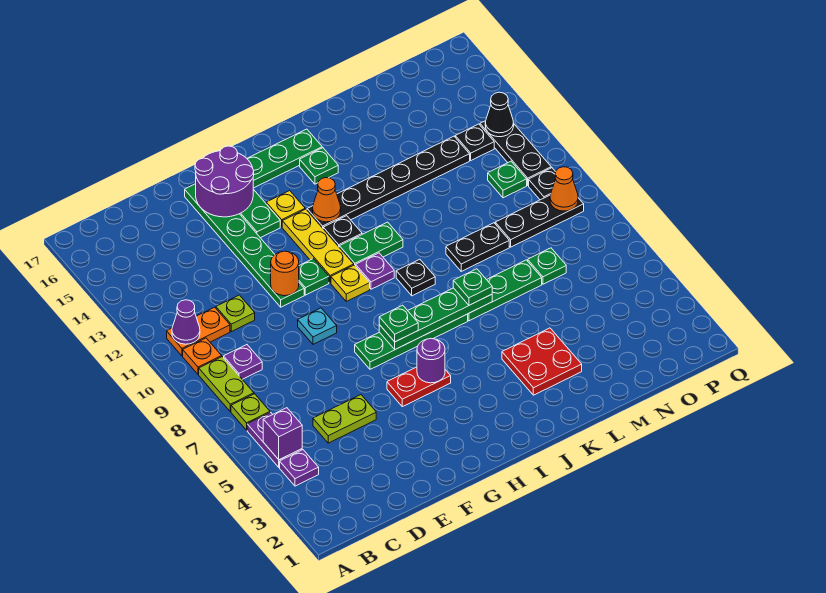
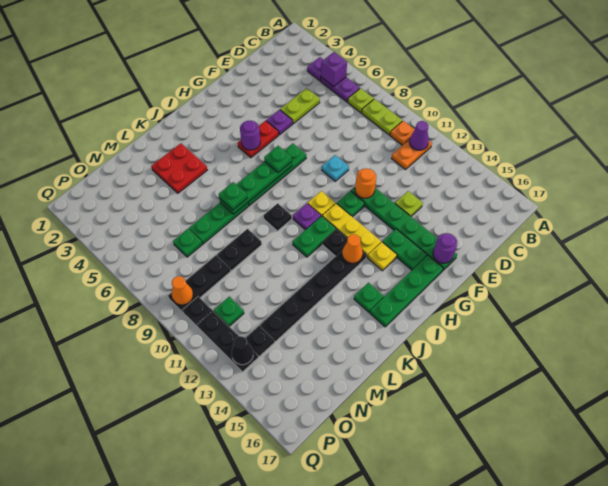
purple plate C9 level 1 -> purple plate F5 level 1
lime plate D11 level 1 -> lime plate E13 level 1
purple round brick F15:G16 level 2 -> purple round brick F16 level 2

